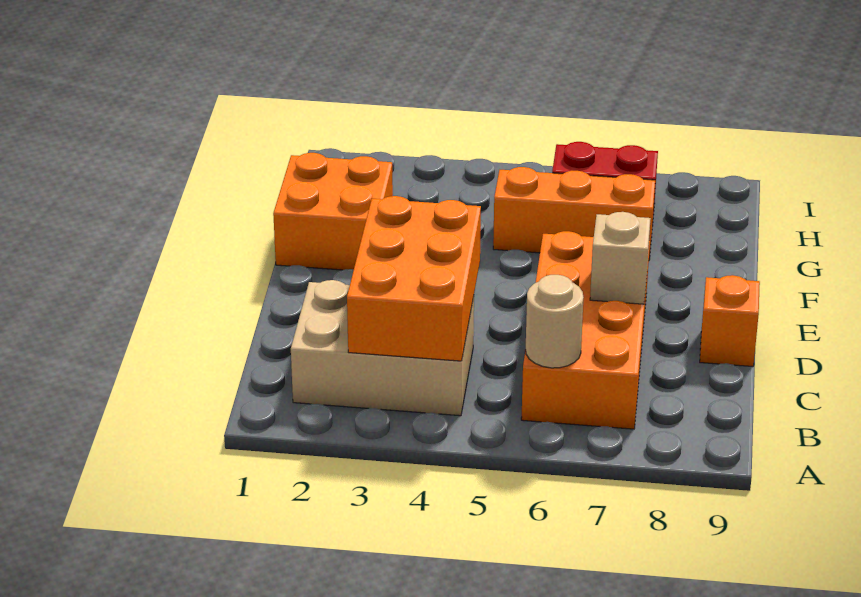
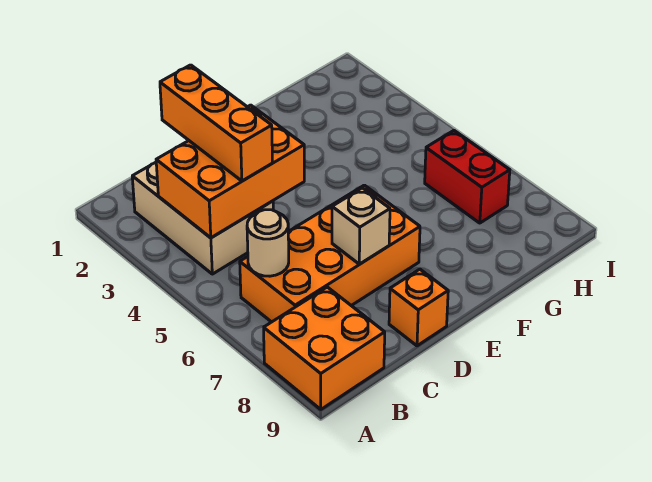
orange brick F1:G2 level 1 -> orange brick A8:B9 level 1
orange brick G5:G7 level 1 -> orange brick C2:C4 level 3

